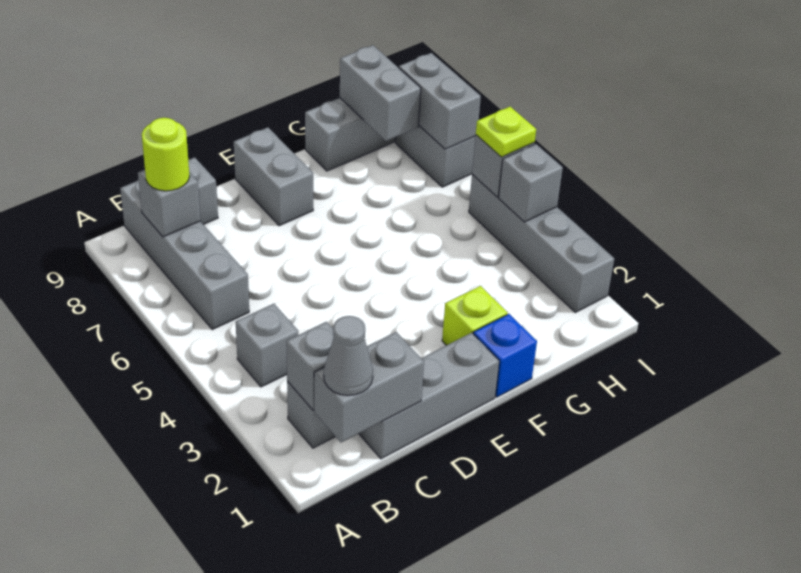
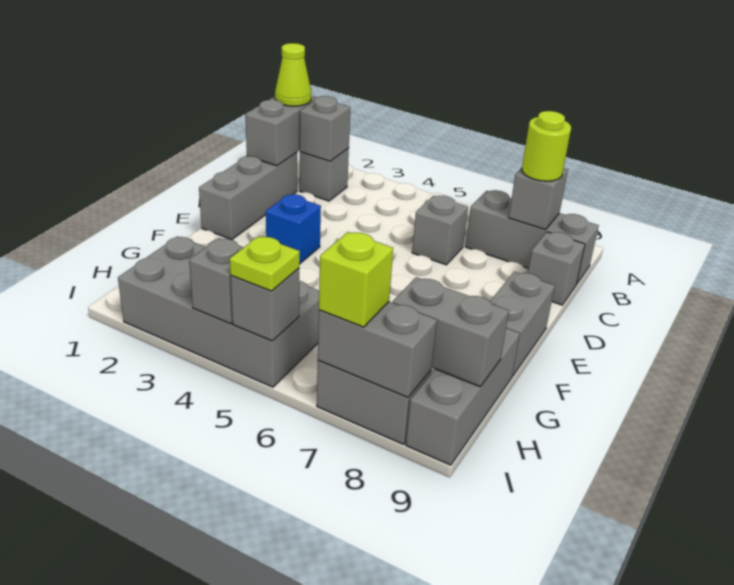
grey cone B1 level 3 -> lime cone B1 level 3
grey brick B4 level 1 -> grey brick C6 level 1
grey brick B6:B9 level 1 -> grey brick B7:B9 level 1
grey brick E8:E9 level 1 -> grey brick E9:F9 level 1
blue brick F1 level 1 -> blue brick E3 level 1
lime brick F2 level 1 -> lime brick I7 level 3
grey brick I2:I5 level 1 -> grey brick H2:I5 level 1

